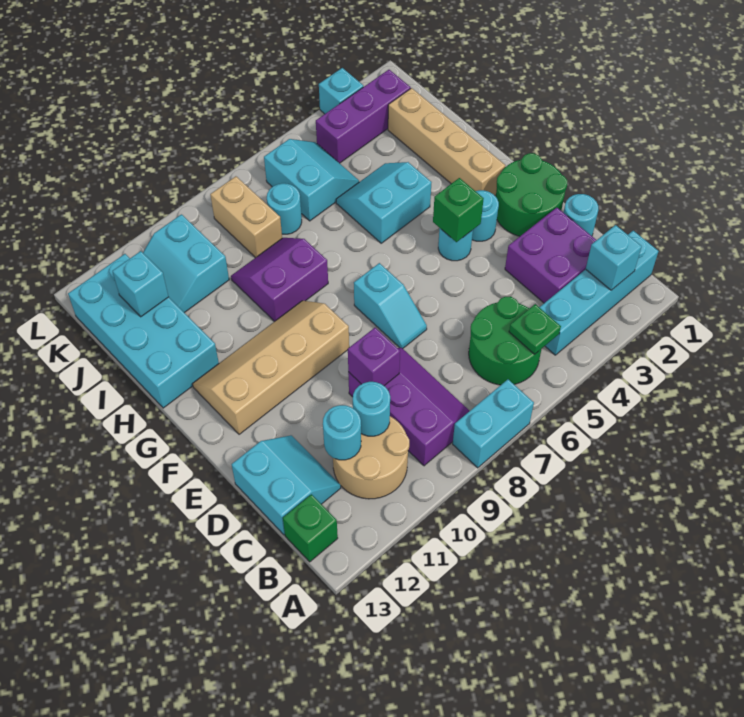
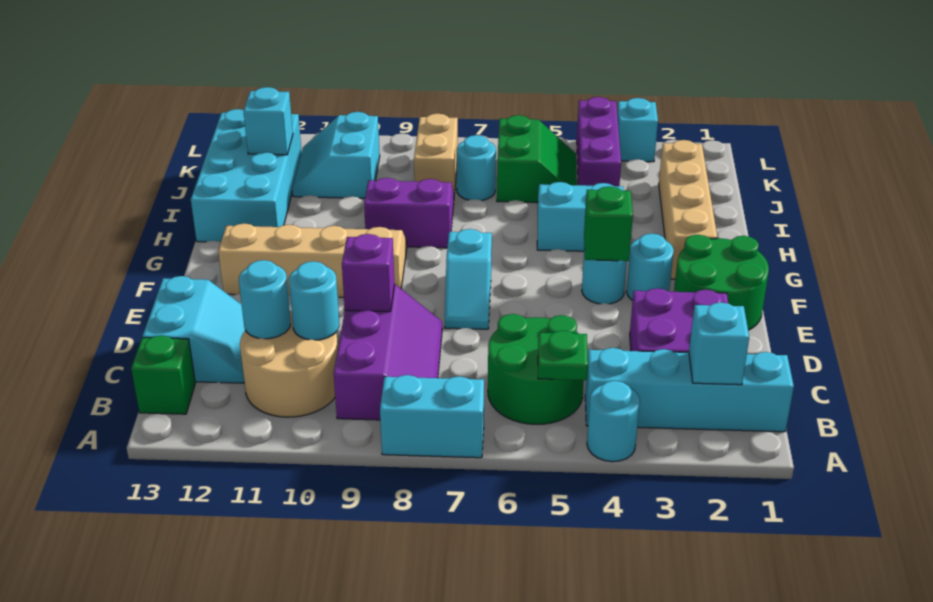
cyan round brick D1 level 1 -> cyan round brick A4 level 1
cyan slope J5:K6 level 1 top 6 -> green slope J5:K6 level 1 top 6
purple brick K2:K4 level 1 -> purple brick J4:L4 level 1

